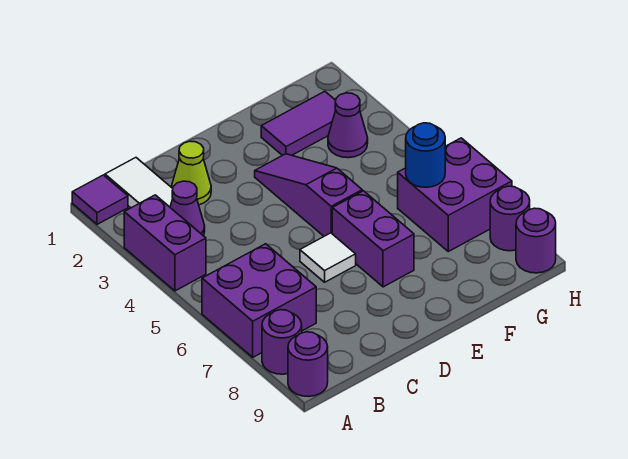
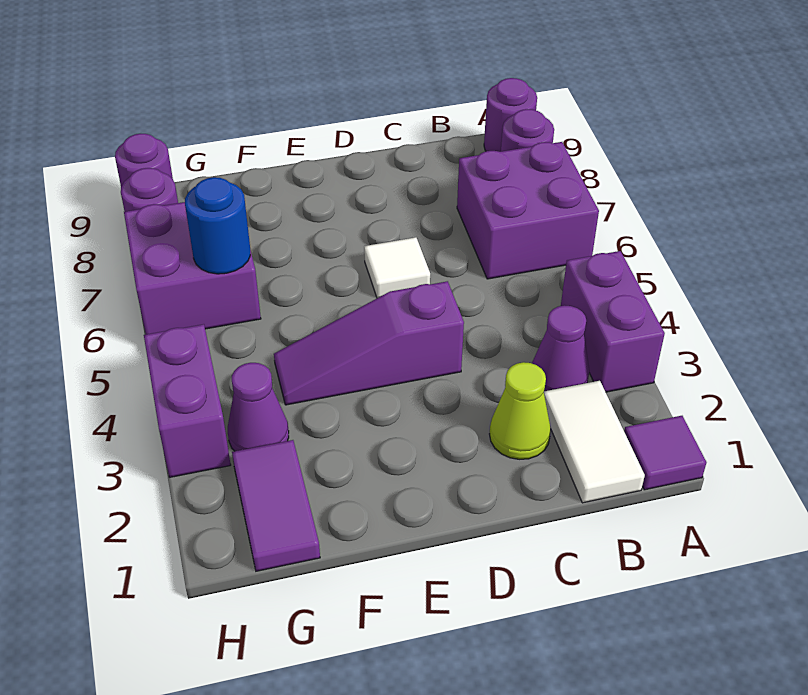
purple slope E3:E5 level 1 top 5 -> purple slope D4:F4 level 1 top D
purple brick E6:E7 level 1 -> purple brick H3:H4 level 1
purple tile F2:G2 level 1 -> purple tile G1:G2 level 1

